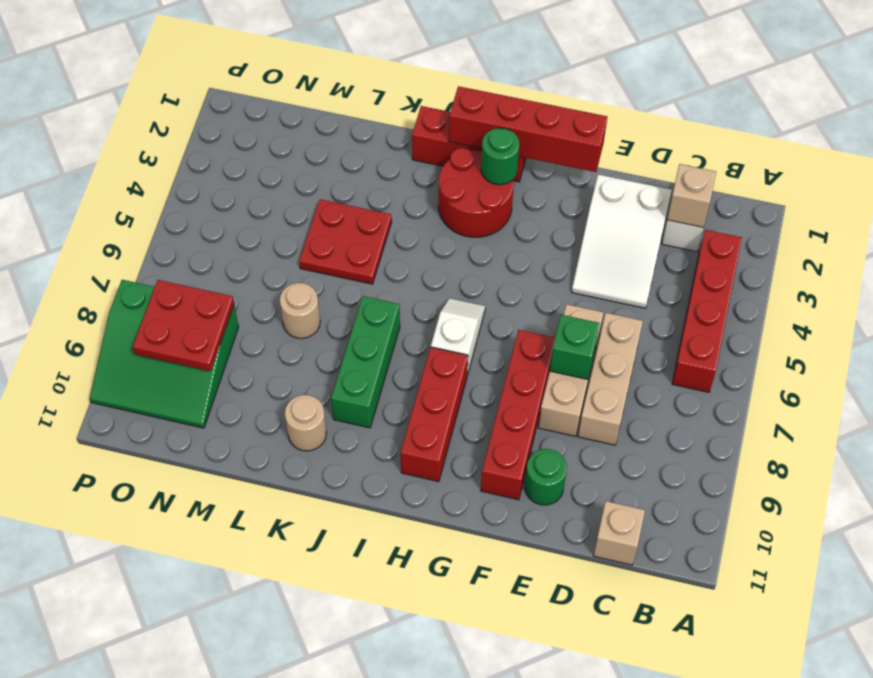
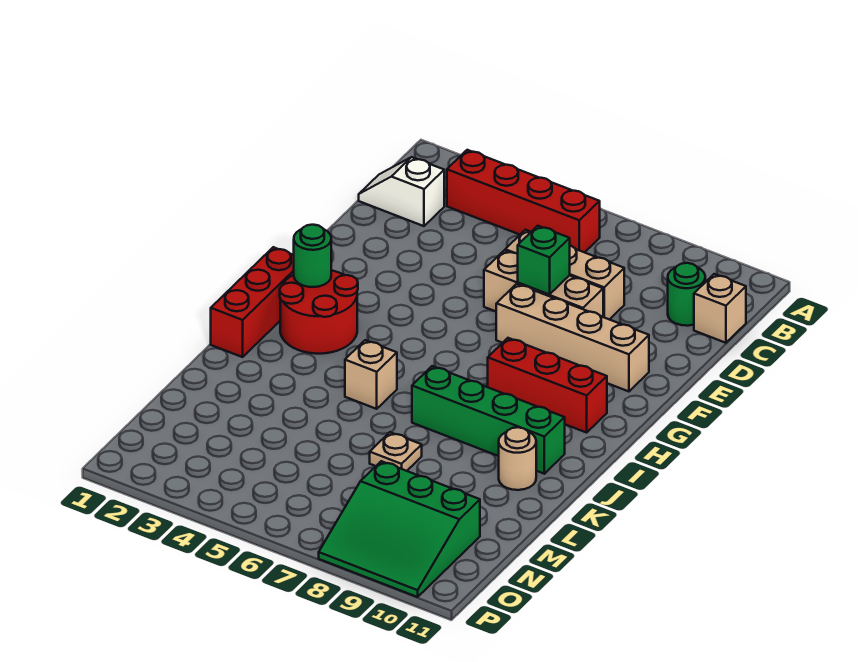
tan brick C2 level 2 -> tan brick J5 level 1
white slope D2:E4 level 1 top 2 -> none
green round brick E10 level 1 -> green round brick C10 level 1
red brick F1:I1 level 2 -> none
red brick F7:F10 level 1 -> tan brick F7:F10 level 1
white slope H6:H7 level 1 top 7 -> none
green brick J7:J9 level 1 -> green brick J7:J10 level 1
red plate K4:L5 level 1 -> none
tan round brick L7 level 1 -> tan plate L7 level 1
green slope N8:P10 level 1 top 8 -> green slope N8:P10 level 1 top N
red plate N8:O9 level 2 -> none

